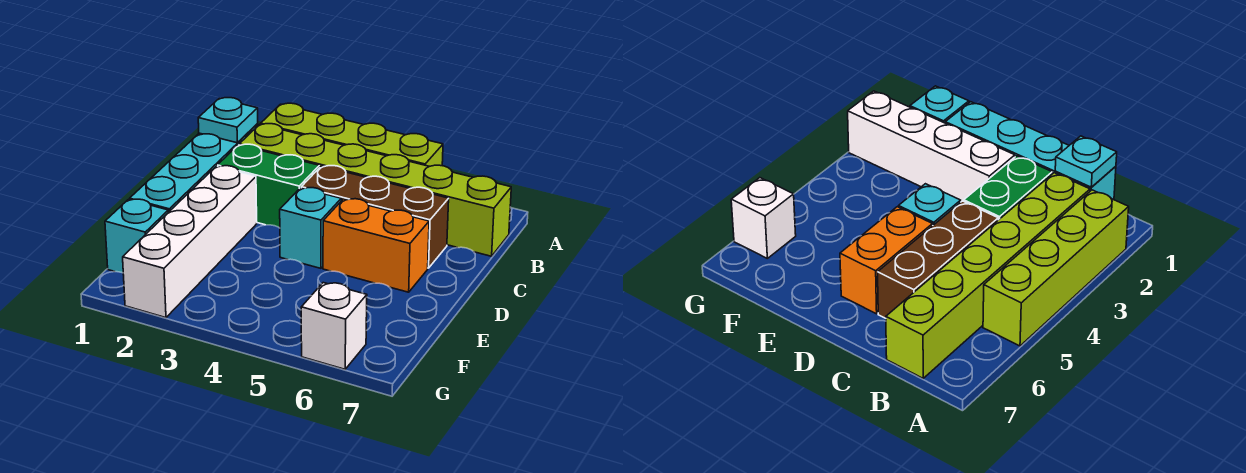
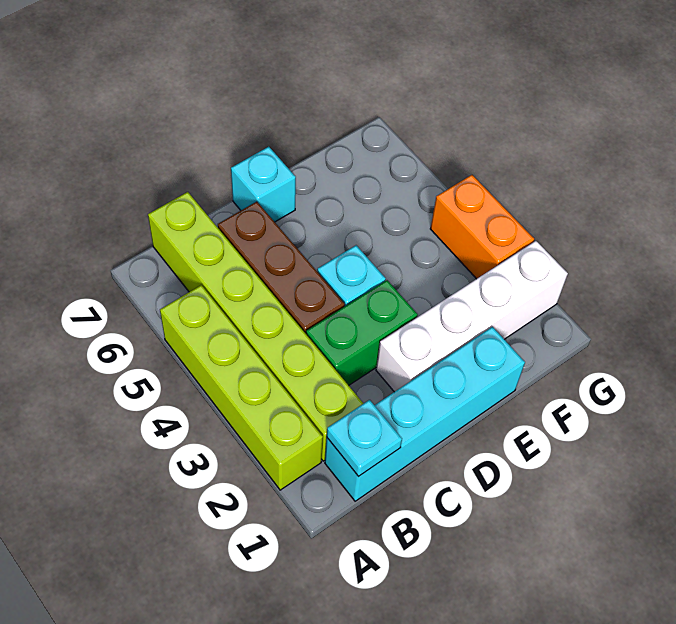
green brick C2:C3 level 1 -> green brick C3:D3 level 1
orange brick D5:D6 level 1 -> orange brick G3:G4 level 1
cyan brick F1 level 1 -> cyan brick D7 level 1
white brick G6 level 1 -> none

